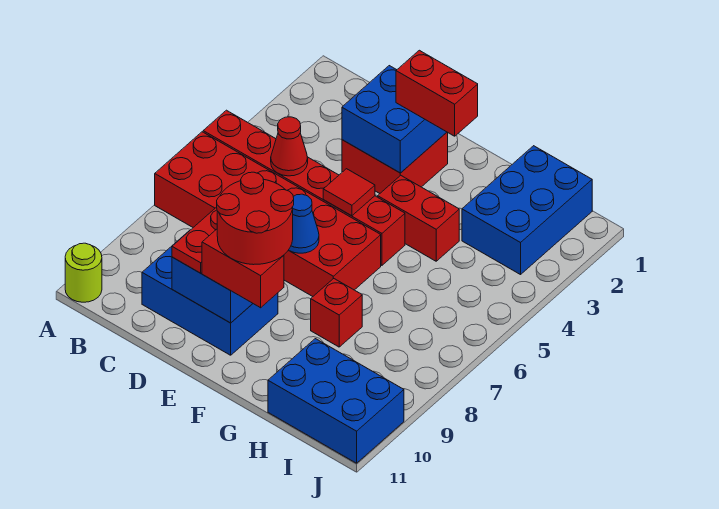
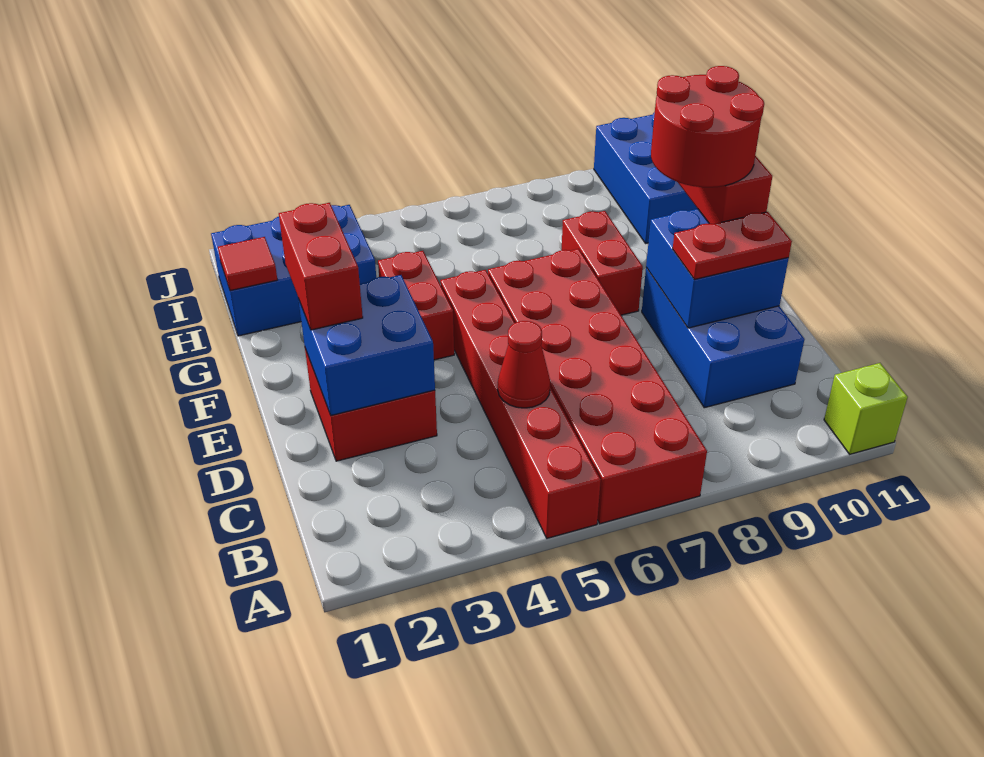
lime round brick A11 level 1 -> lime brick A11 level 1
red tile E5 level 2 -> red tile H1 level 2
blue cone E7 level 2 -> none
red brick G8 level 1 -> red brick F8:G8 level 1

